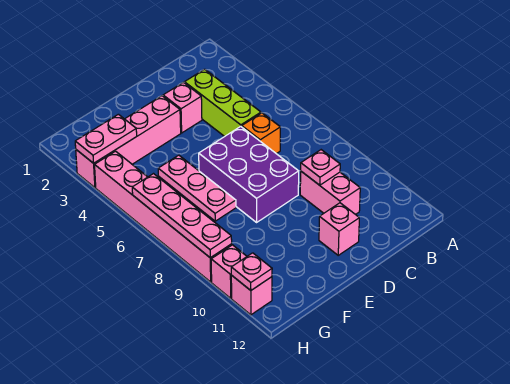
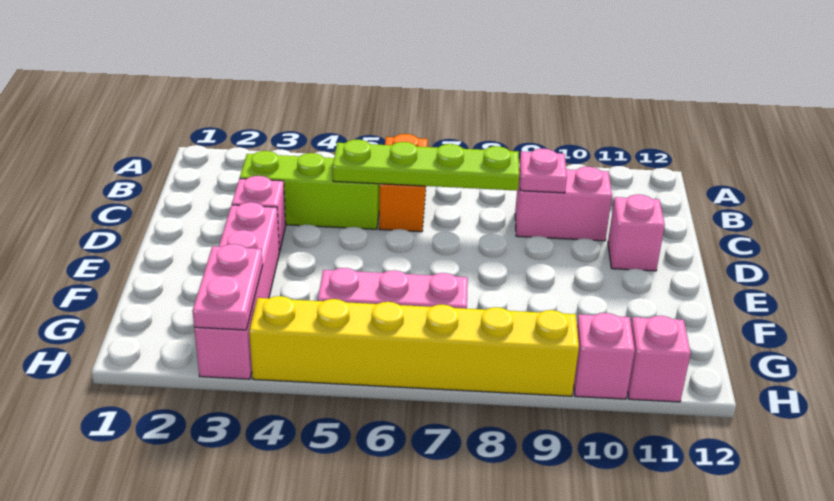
none -> lime plate C5:C8 level 2
orange brick C6 level 1 -> orange brick B6:C6 level 1
purple brick D6:E8 level 1 -> none
pink brick H4:H9 level 1 -> yellow brick H4:H9 level 1
pink plate H6:H9 level 2 -> none
pink plate H11 level 2 -> none

